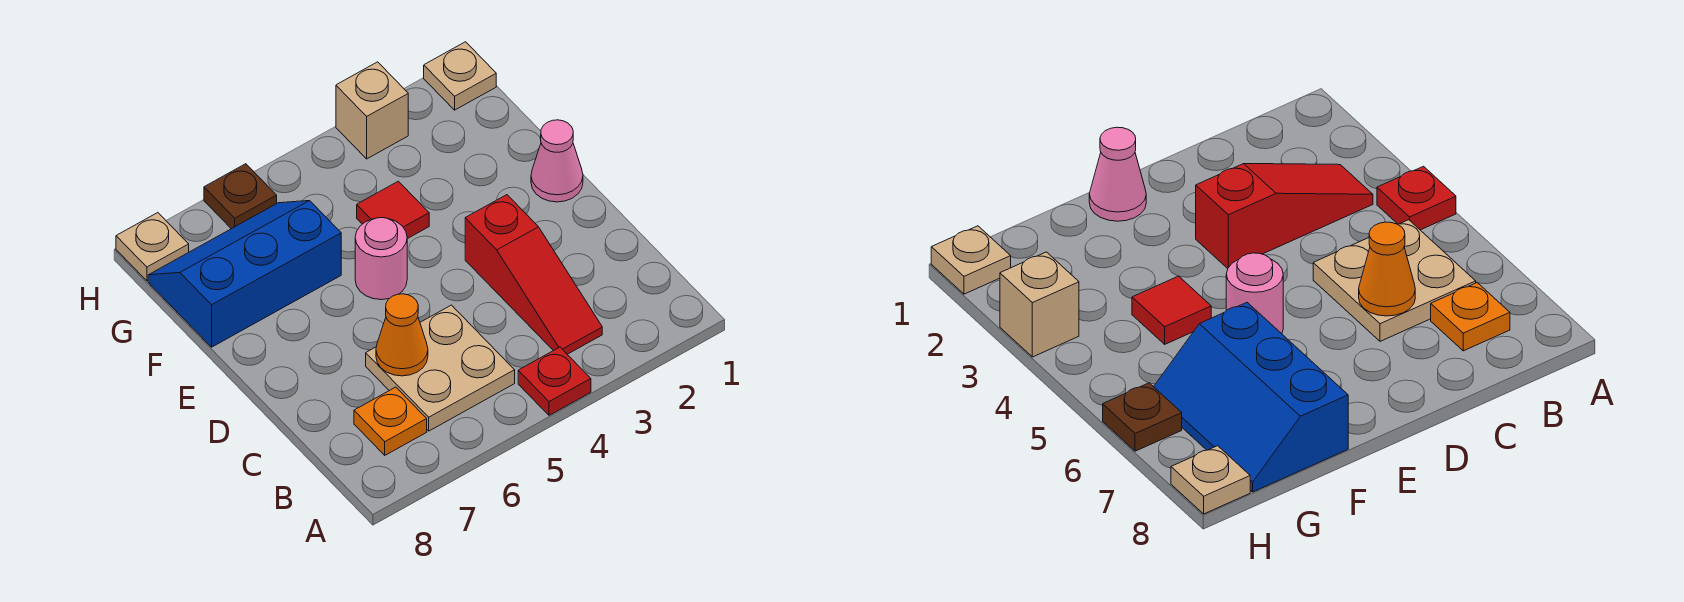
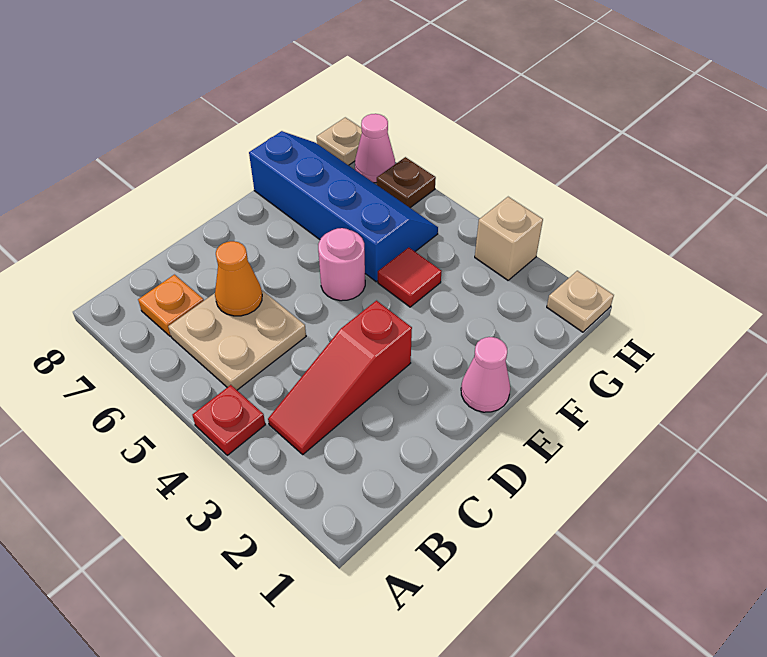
blue slope F6:G8 level 1 top F -> blue slope F5:G8 level 1 top F
none -> pink cone H7 level 1

